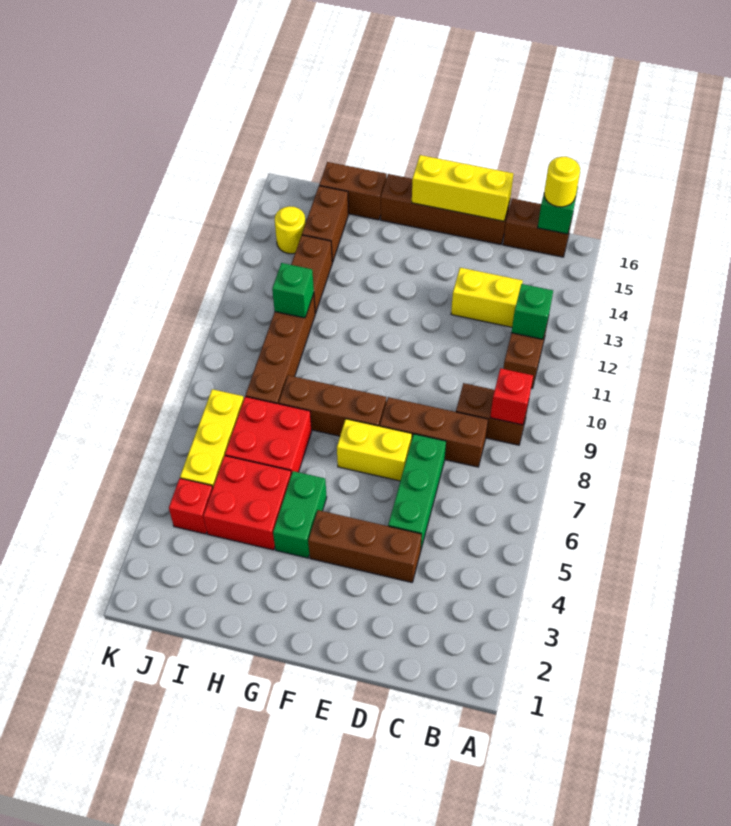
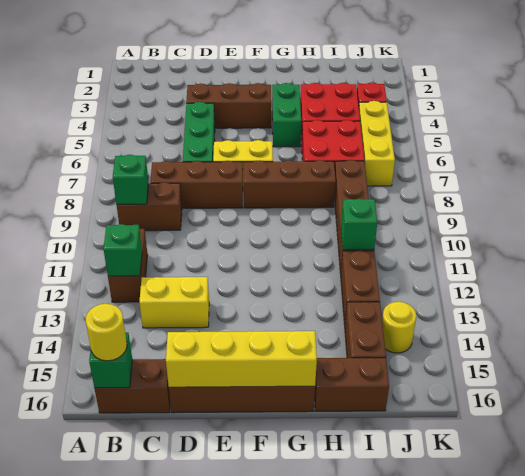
red brick B9 level 2 -> green brick B9 level 2
yellow brick D16:F16 level 2 -> yellow brick D16:G16 level 2

